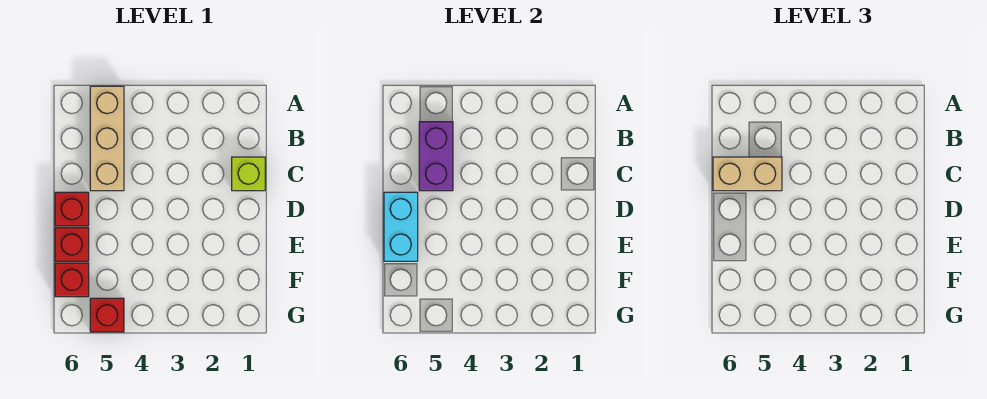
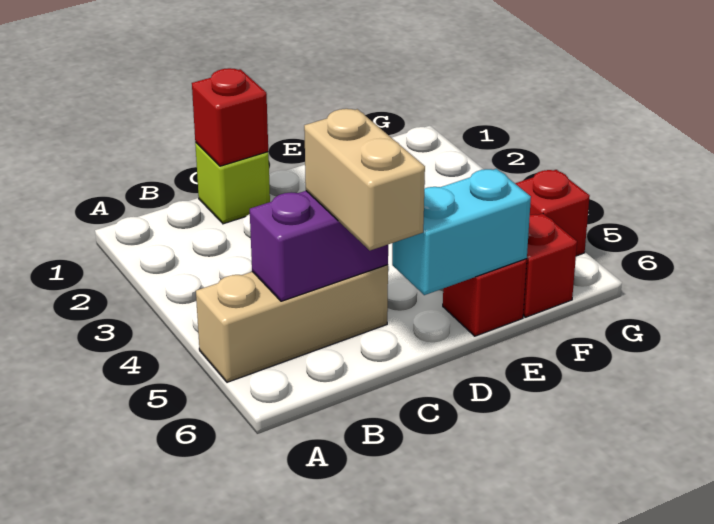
red brick D6 level 1 -> red brick C1 level 2

